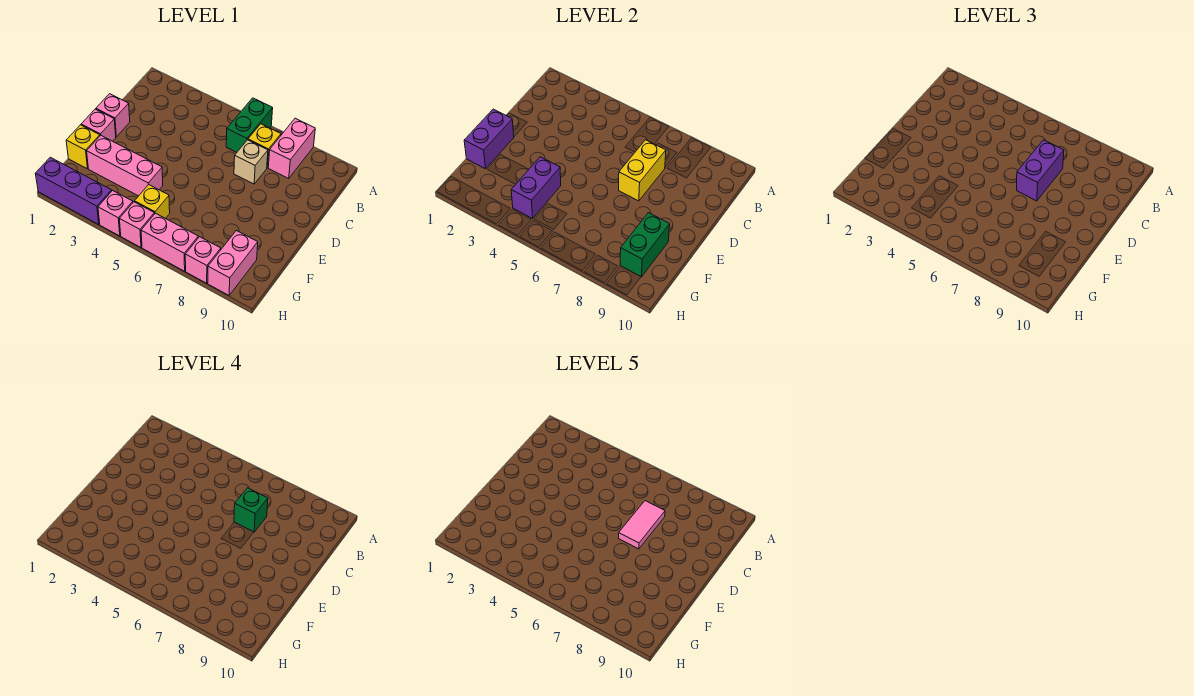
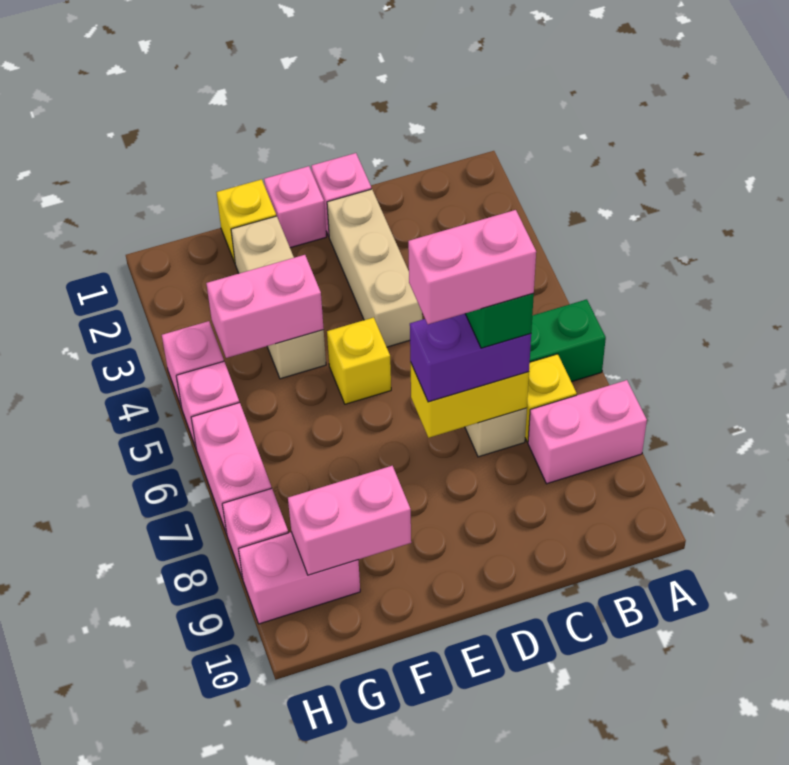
pink tile C7:D7 level 5 -> pink brick C7:D7 level 5
none -> tan brick D2:D4 level 1
purple brick E1:F1 level 2 -> none
pink brick F2:F4 level 1 -> tan brick F2:F4 level 1
purple brick F4:G4 level 2 -> pink brick F4:G4 level 2
green brick F9:G9 level 2 -> pink brick F9:G9 level 2
yellow brick G5 level 1 -> yellow brick E5 level 1
purple brick H1:H3 level 1 -> none

